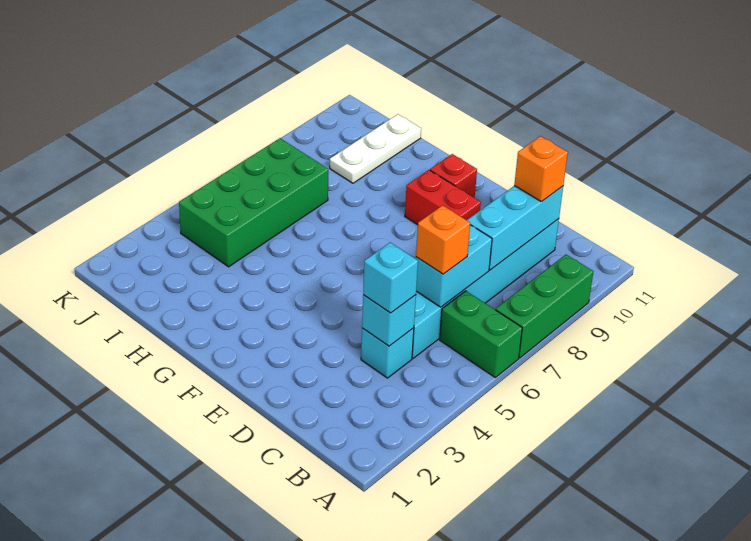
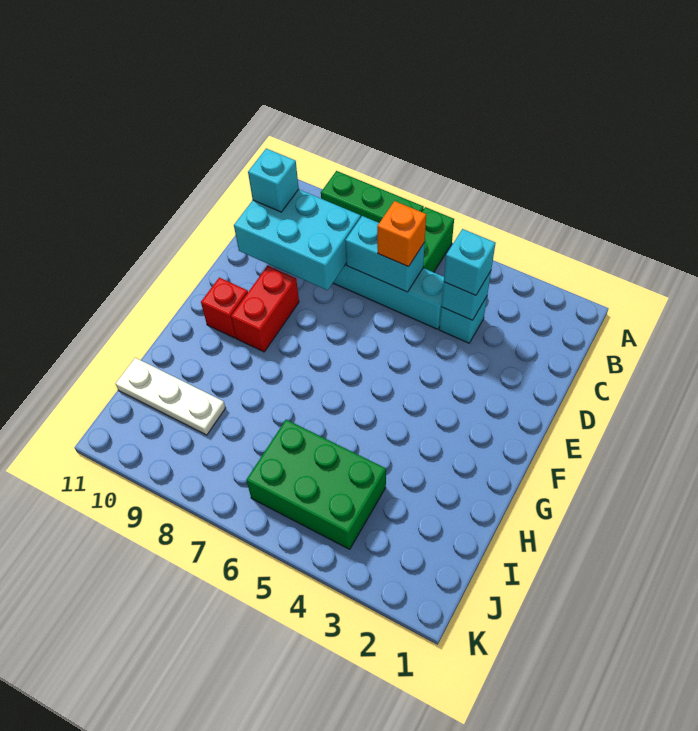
cyan brick C8:C10 level 2 -> cyan brick C8:D10 level 2
orange brick C10 level 3 -> cyan brick C10 level 3
green brick I4:J7 level 1 -> green brick I4:J6 level 1

